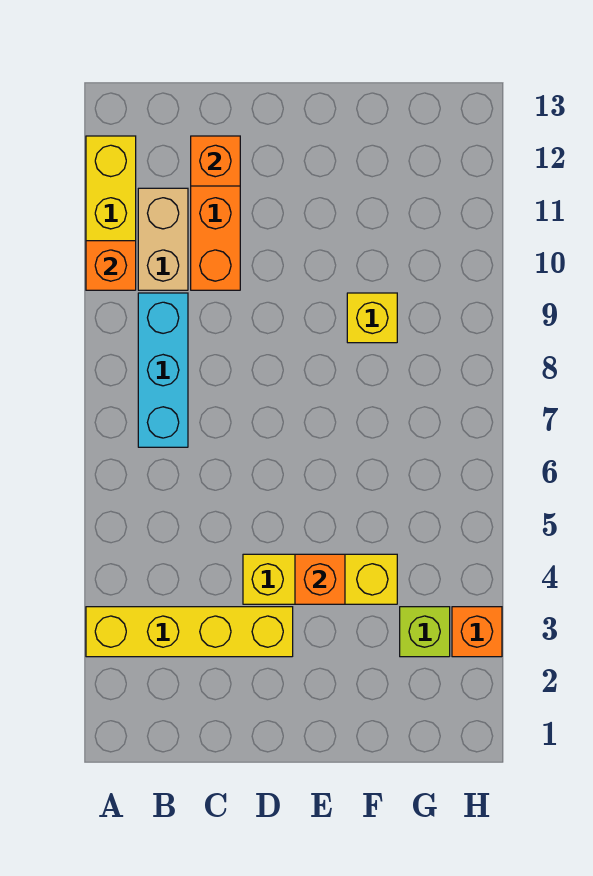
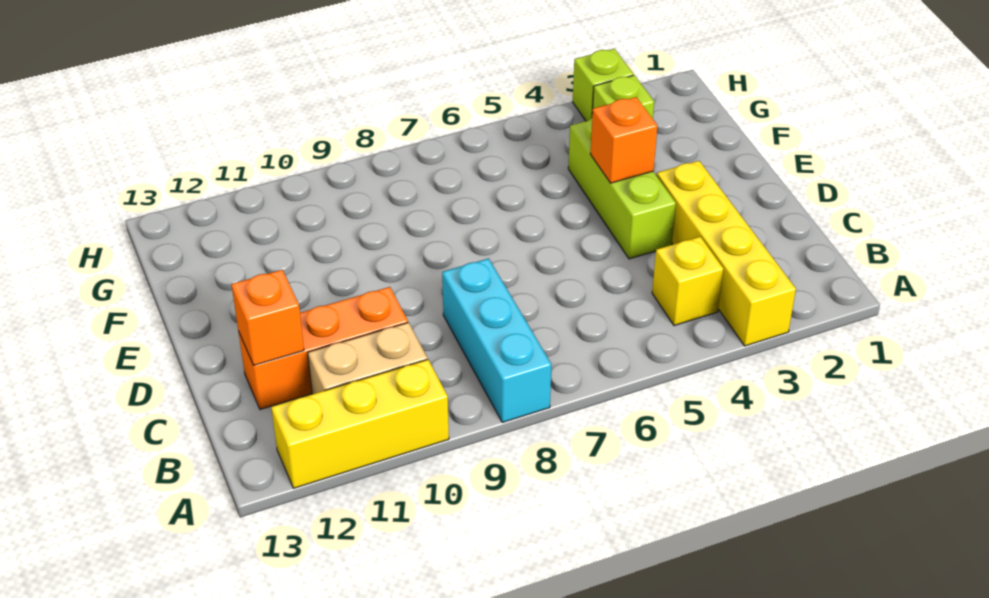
orange brick A10 level 2 -> none
cyan brick B7:B9 level 1 -> cyan brick A8:C8 level 1
yellow brick D4:F4 level 1 -> lime brick D4:F4 level 1
yellow brick F9 level 1 -> yellow brick B4 level 1
orange brick H3 level 1 -> lime brick H3 level 1

